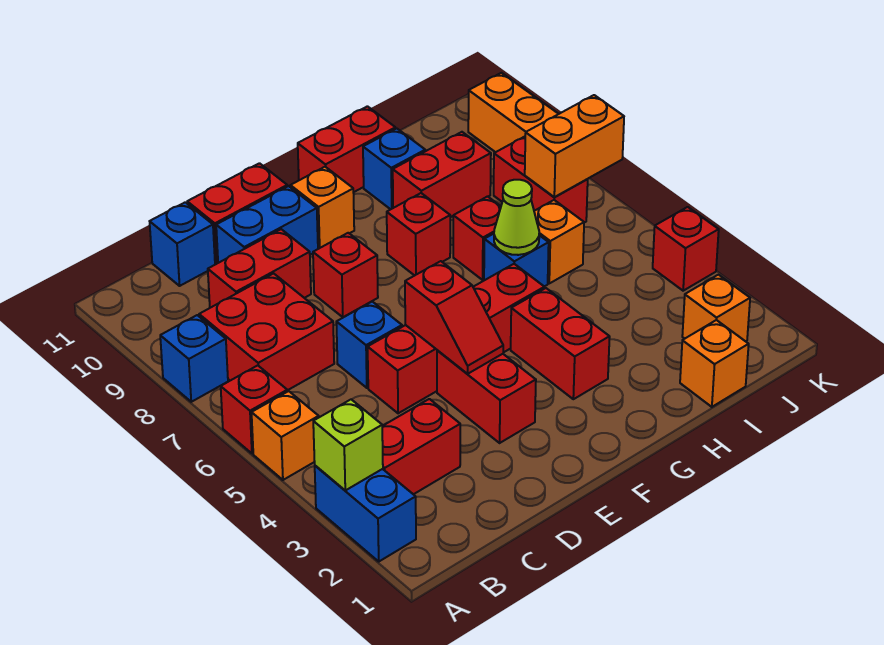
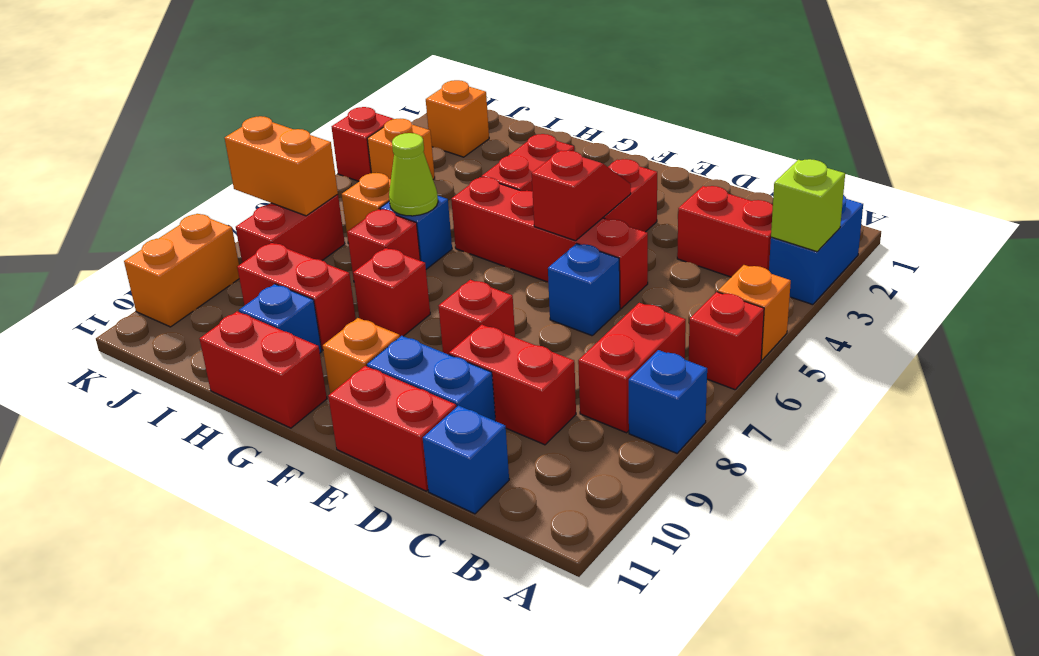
red brick B7:C8 level 1 -> red brick B7:B8 level 1
orange brick I1 level 1 -> orange brick J4 level 1

